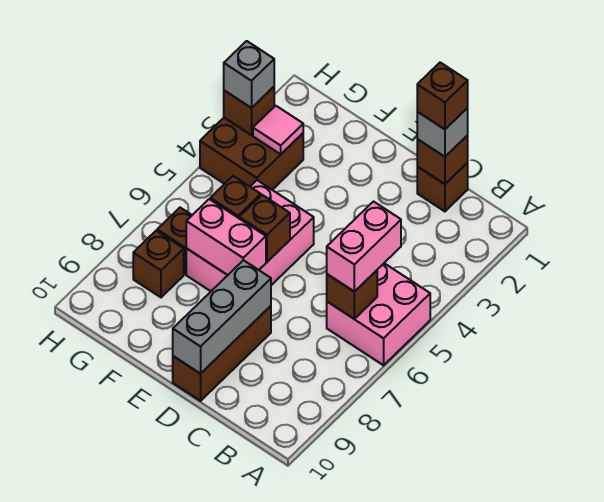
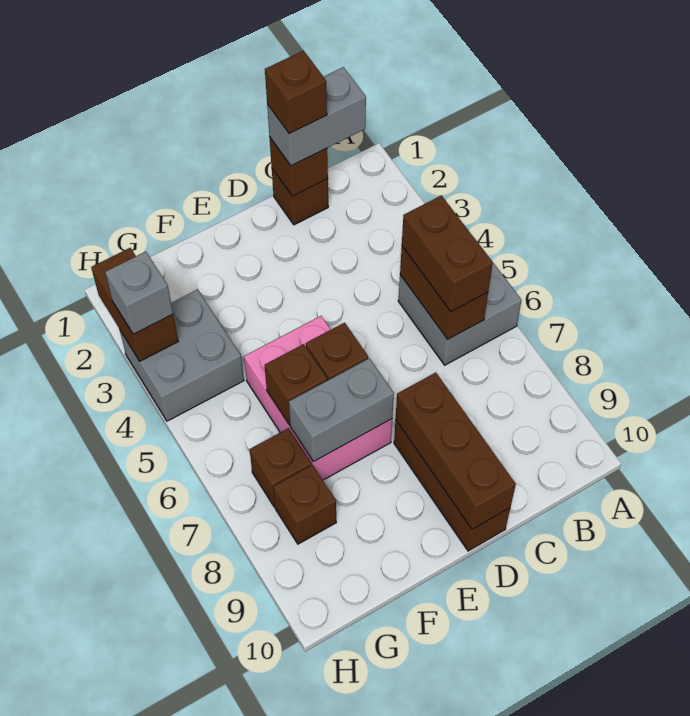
pink brick A5:B6 level 1 -> grey brick A5:B6 level 1
pink brick B5:B6 level 3 -> brown brick B5:B6 level 3
brown brick B6 level 2 -> brown brick B5:B6 level 2
grey brick C1 level 3 -> grey brick B1:C1 level 3
grey brick D8:D10 level 2 -> brown brick D8:D10 level 2
pink brick E7:F7 level 2 -> grey brick E7:F7 level 2
brown brick G3:H4 level 1 -> grey brick G3:H4 level 1
pink tile G3 level 2 -> none
brown brick H3 level 2 -> brown brick H2:H3 level 2

